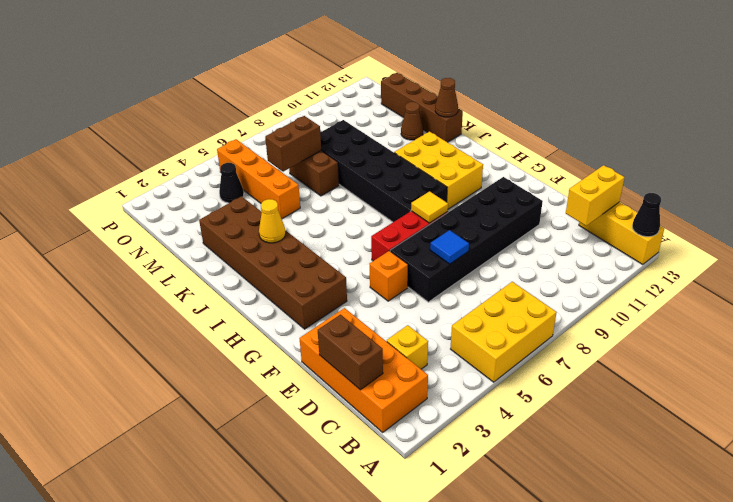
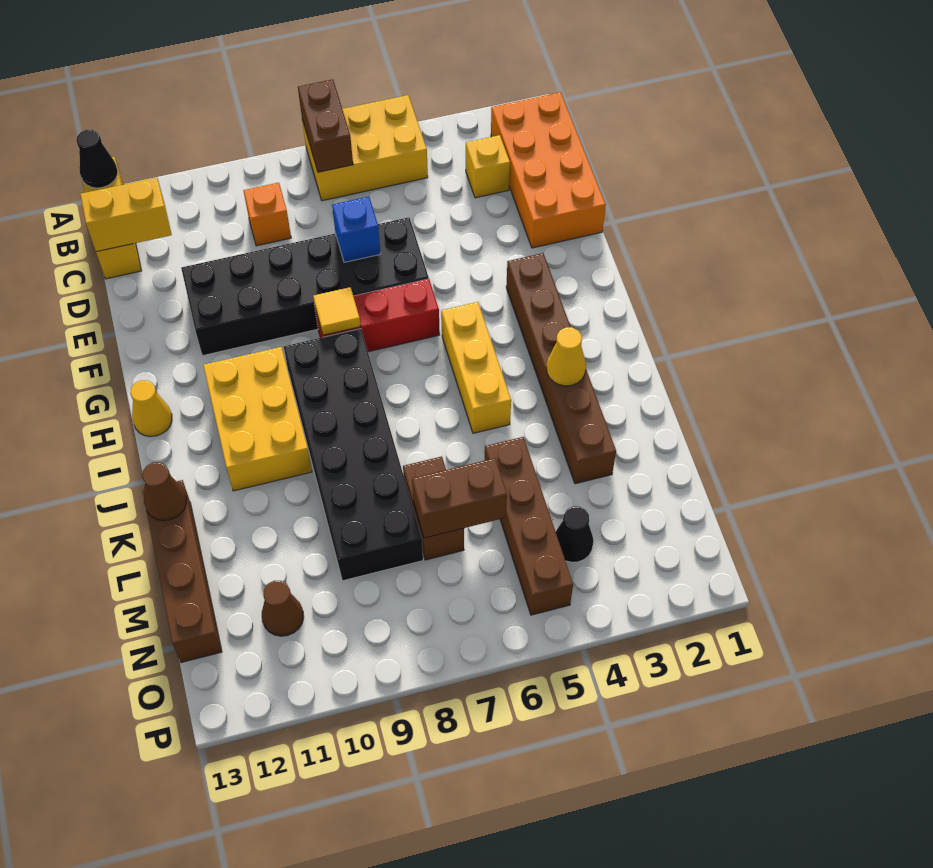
brown brick C1:D1 level 2 -> brown brick A7:B7 level 2
blue tile E7 level 2 -> blue brick E7 level 2
orange brick F5 level 1 -> orange brick C9 level 1
brown brick G2:L3 level 1 -> brown brick G3:L3 level 1
none -> yellow brick H5:J5 level 1
none -> yellow cone H13 level 1
orange brick L5:O5 level 1 -> brown brick L5:O5 level 1
brown cone L12 level 1 -> brown cone N11 level 1

